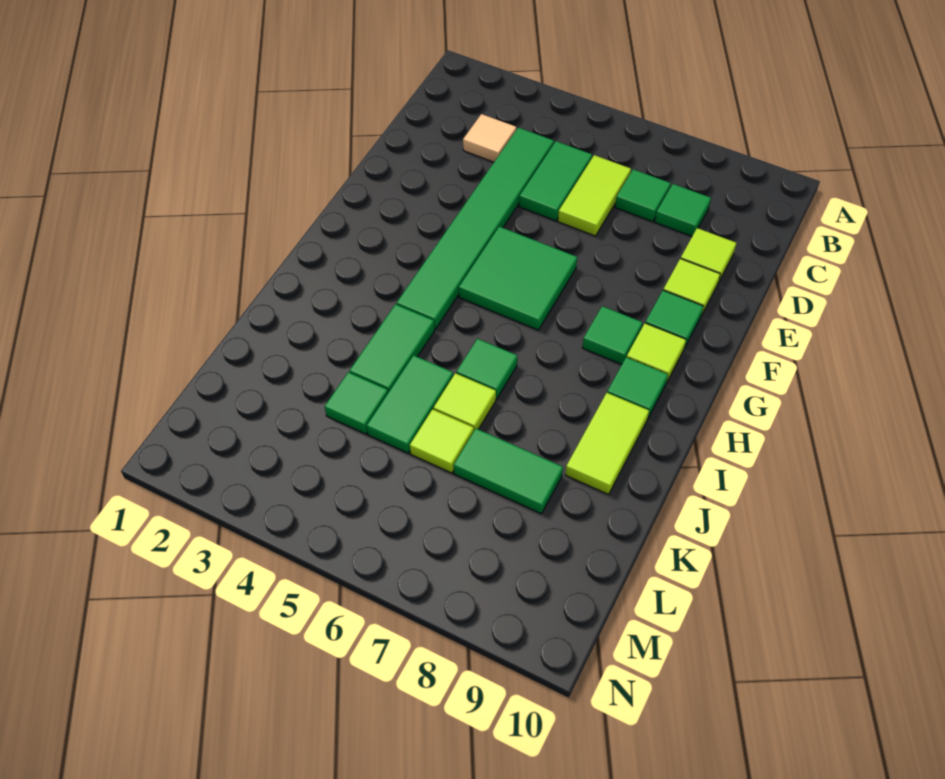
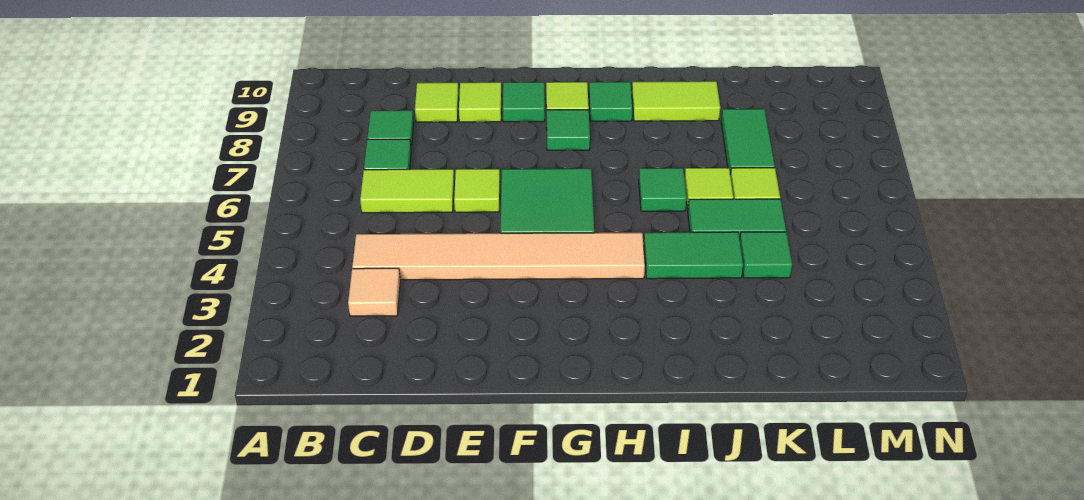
green tile C4:H4 level 1 -> tan tile C4:H4 level 1
green tile C5:D5 level 1 -> none
none -> lime tile E6 level 1

